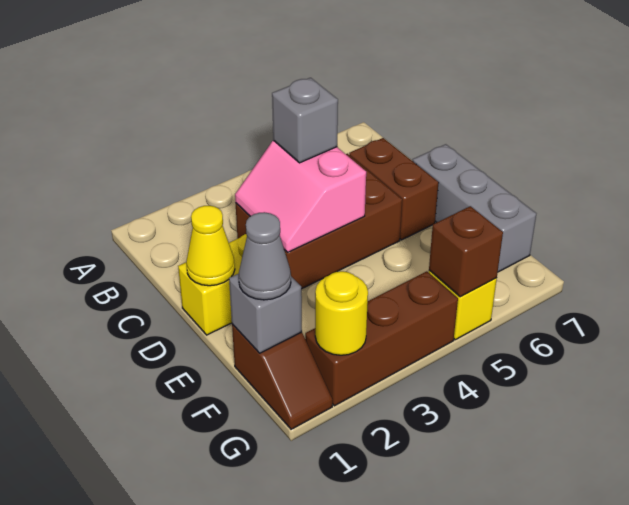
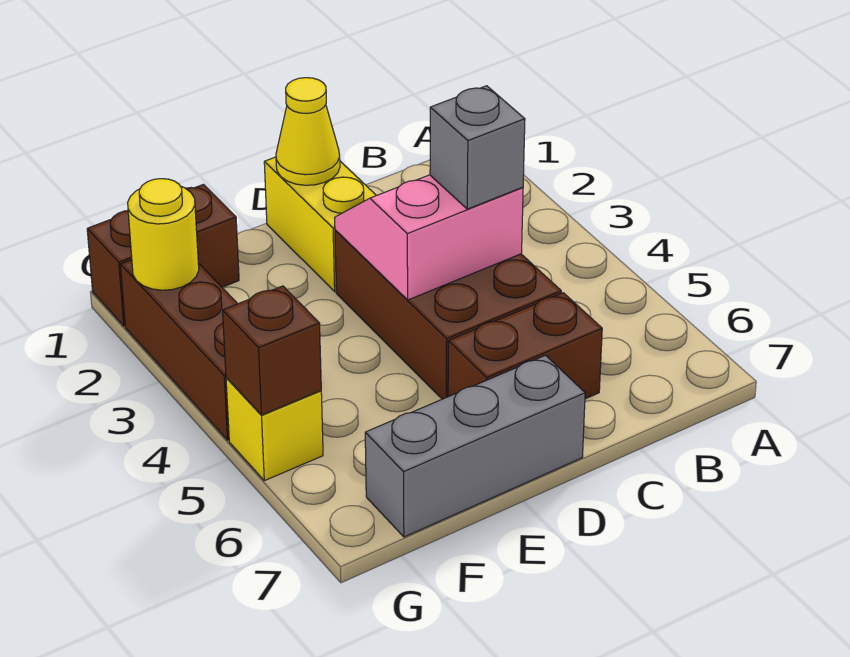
brown slope F1:G1 level 1 top F -> brown brick F1:G1 level 1
grey brick F1 level 2 -> none
grey cone F1 level 3 -> none

